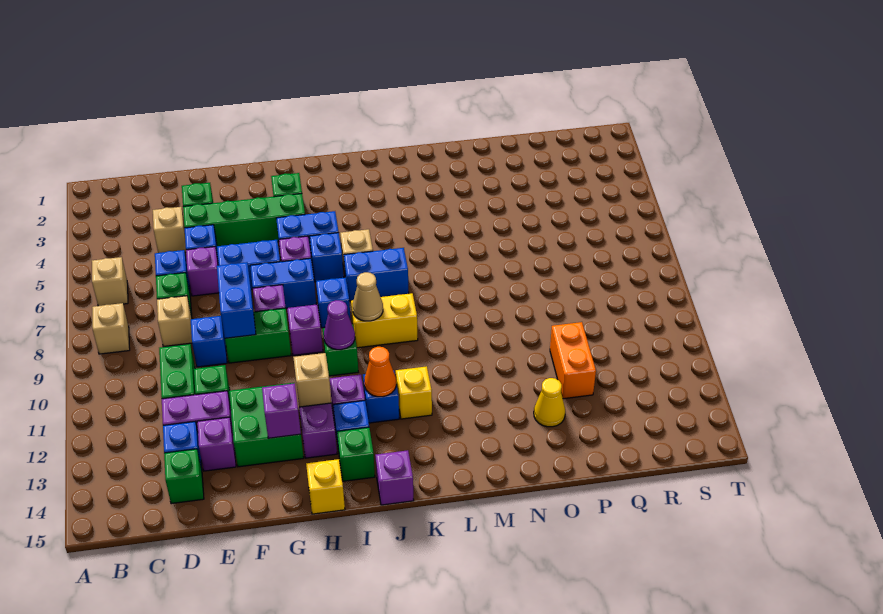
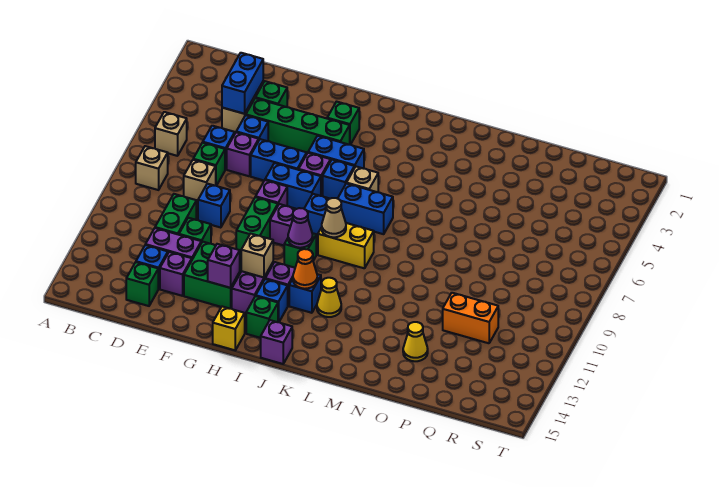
blue brick F8:F9 level 2 -> blue brick D3:D4 level 2
green brick F9:G9 level 1 -> green brick G9:G10 level 1
yellow brick K12 level 1 -> yellow cone K12 level 1
orange brick P11:P12 level 1 -> orange brick P11:Q11 level 1

